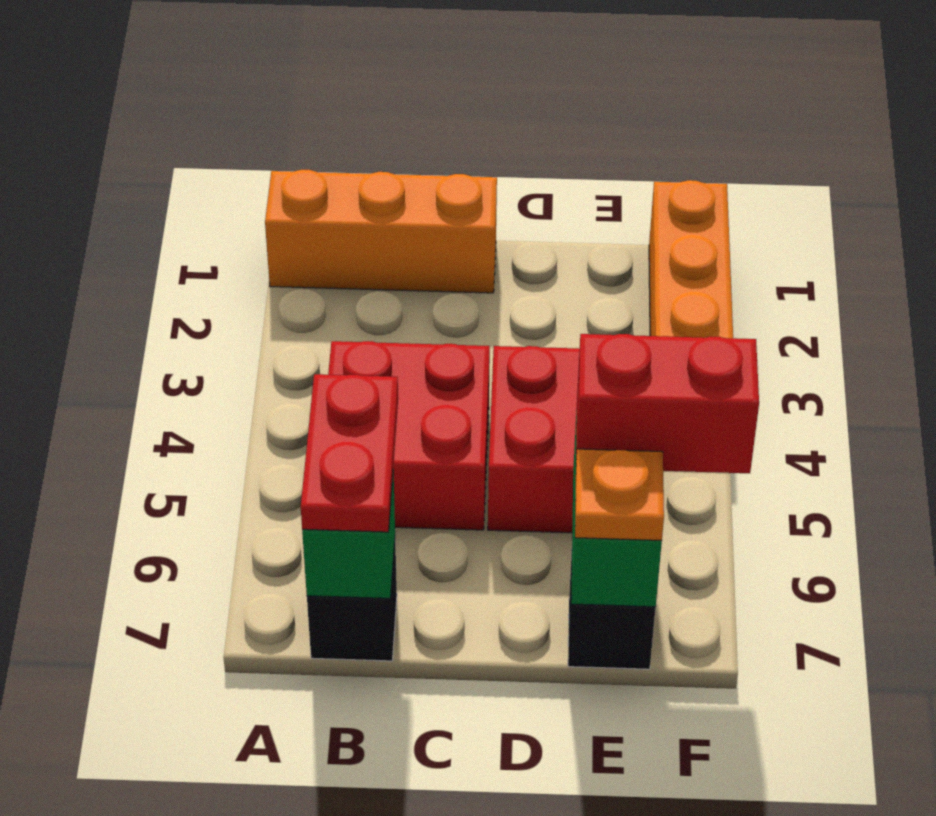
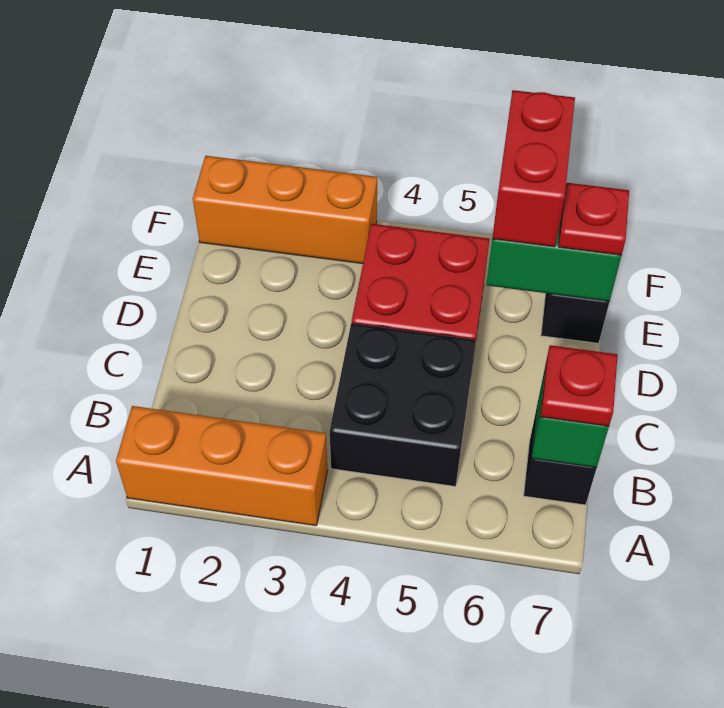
orange brick A1:C1 level 1 -> orange brick A1:A3 level 1
red brick B4:C5 level 1 -> black brick B4:C5 level 1
red plate B6:B7 level 3 -> red plate B7 level 3
orange plate E7 level 3 -> red plate E7 level 3

